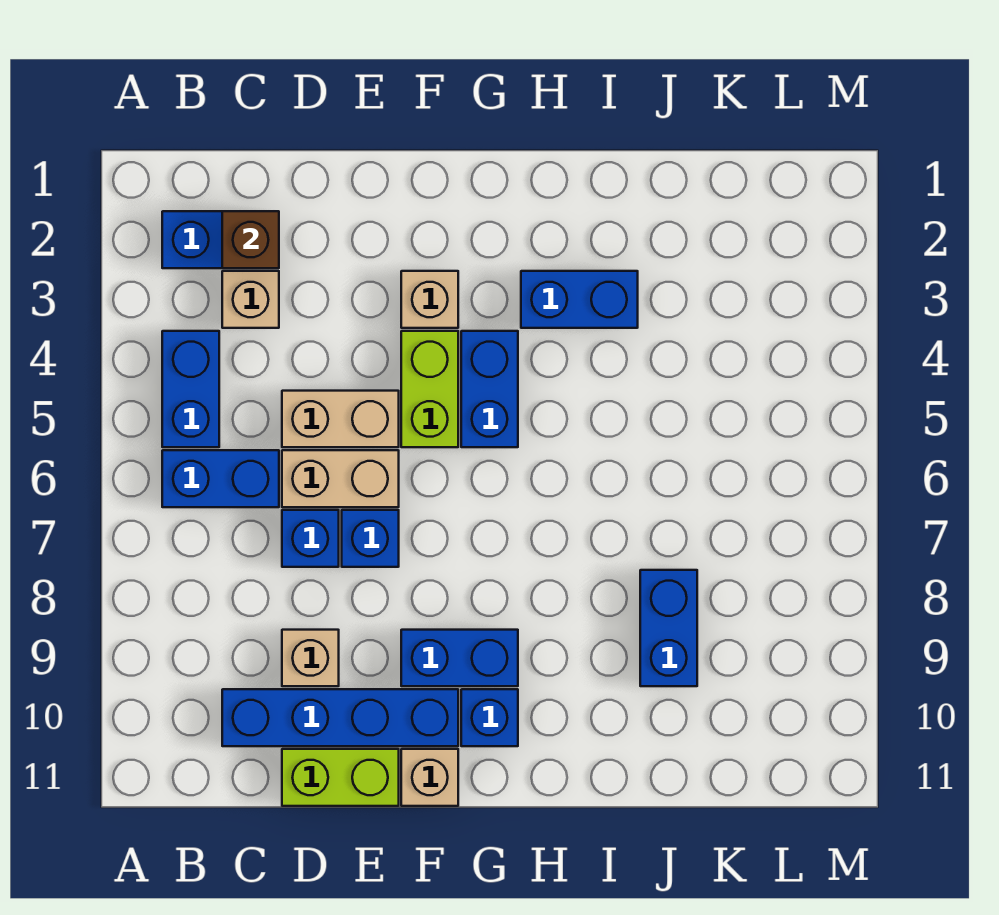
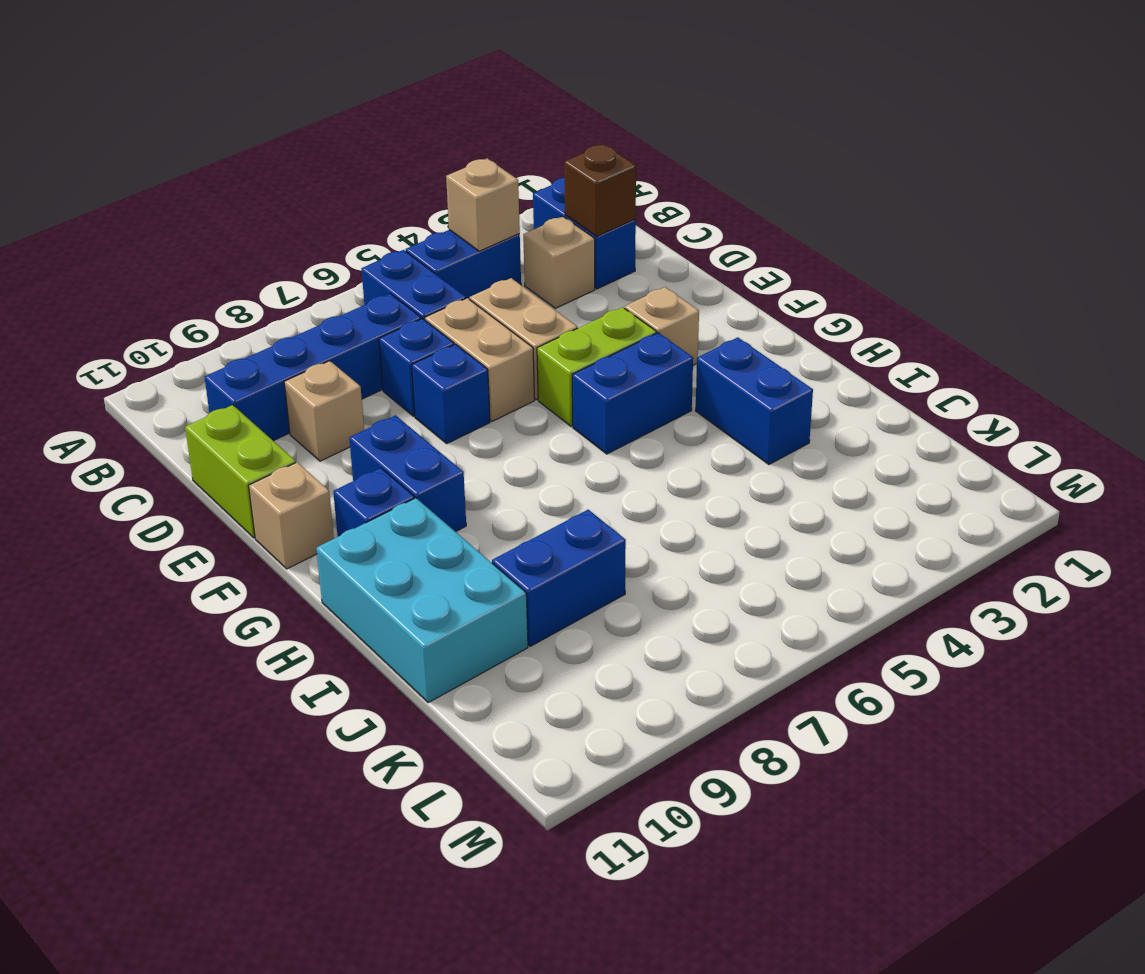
none -> tan brick B4 level 2
blue brick C10:F10 level 1 -> blue brick C7:C10 level 1
none -> cyan brick H10:J11 level 1

